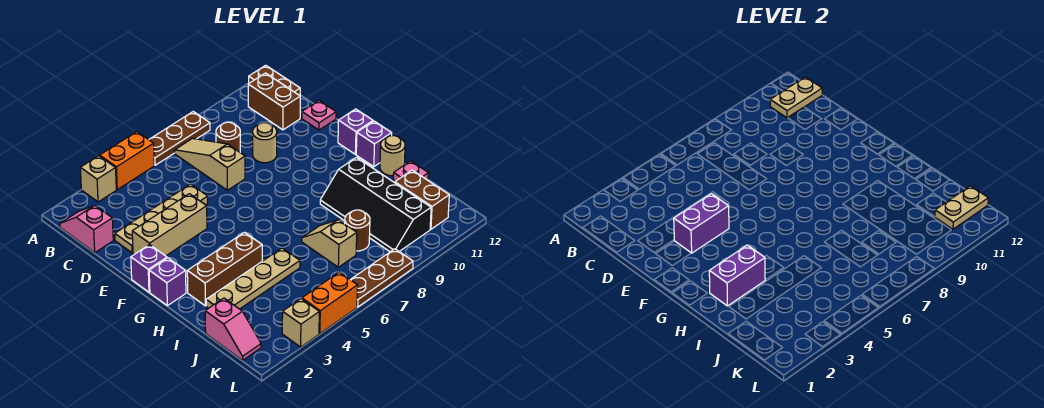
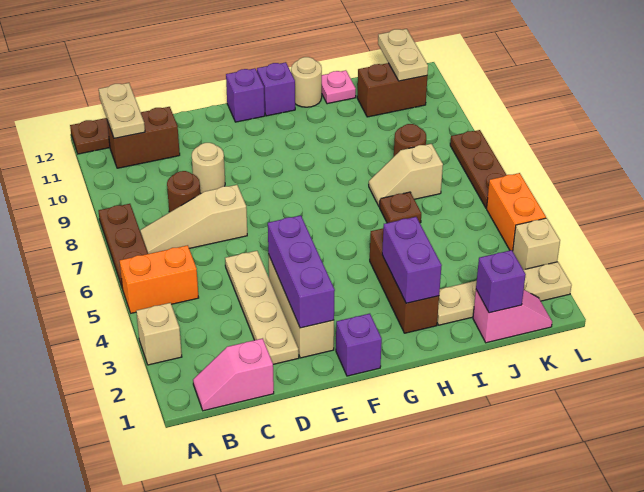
orange brick A4:A5 level 1 -> orange brick A5:B5 level 1
pink plate D12 level 1 -> none
purple brick E3:E4 level 2 -> purple brick E2:E4 level 2
purple brick G1 level 1 -> purple brick J1 level 2
black slope H9:K10 level 1 top 10 -> none
tan plate I2:I5 level 1 -> tan plate I2:L2 level 1
none -> brown plate I6 level 1

